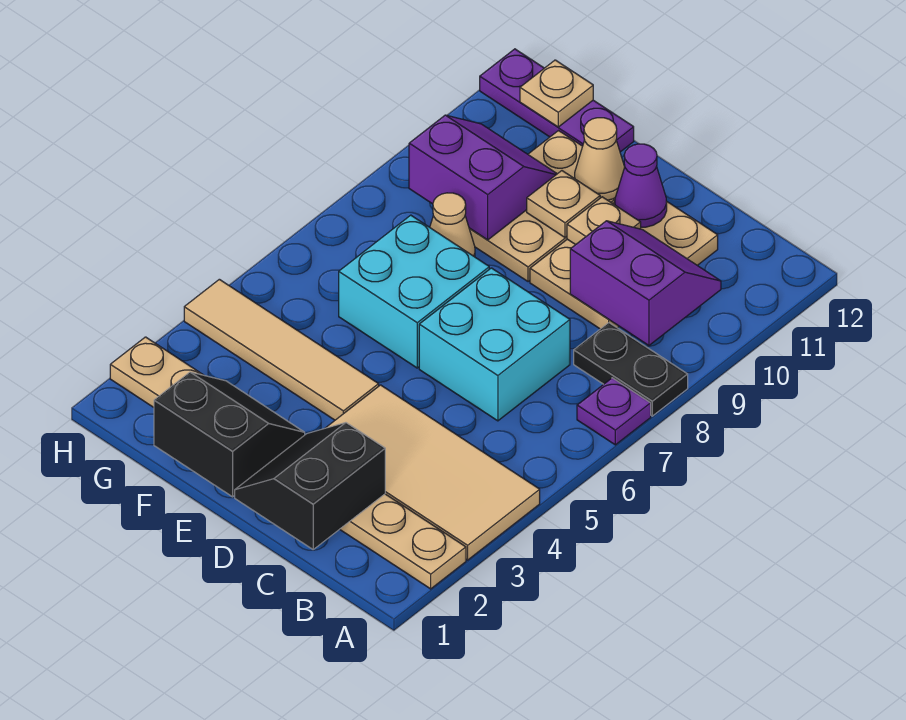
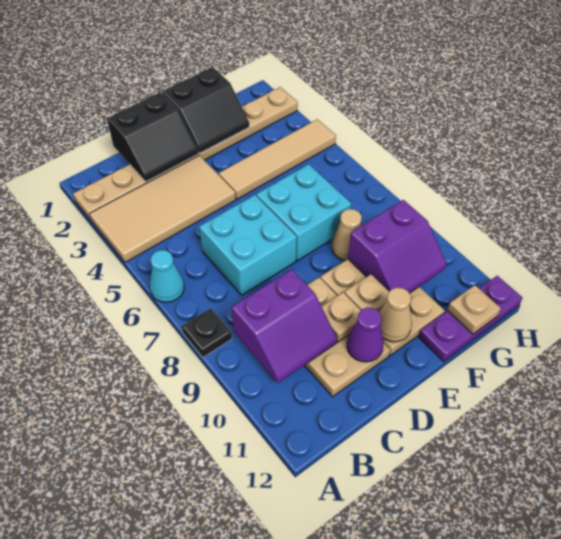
none -> cyan cone A6 level 1
purple plate A7 level 1 -> none
black plate A8:B8 level 1 -> black plate A8 level 1
black slope C1:D2 level 2 top C -> black slope C1:D2 level 2 top 1

